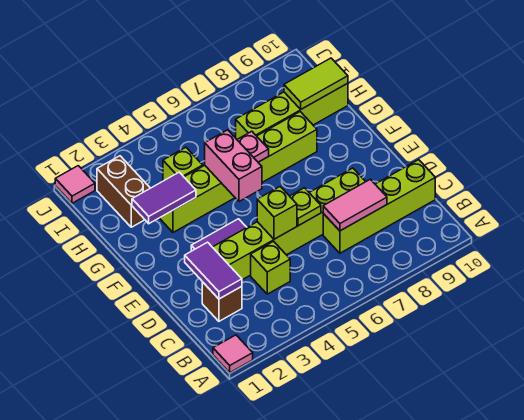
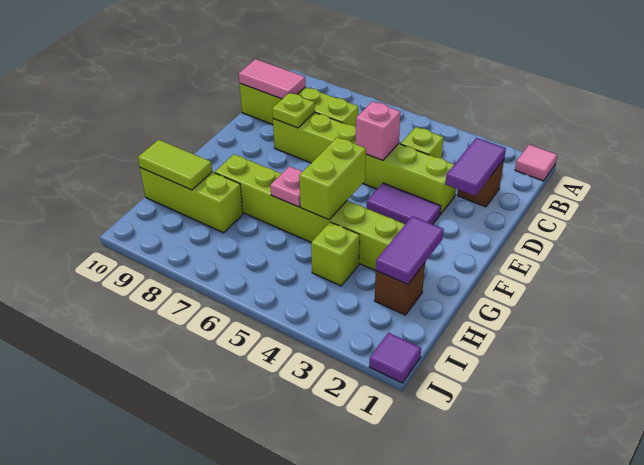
pink tile C7:C8 level 2 -> pink tile C9:C10 level 2
lime brick D5 level 2 -> pink brick D5 level 2
lime plate D6 level 2 -> lime plate D8 level 2
pink brick F5:G5 level 2 -> lime brick F5:G5 level 2
purple tile G2:G3 level 2 -> purple tile G2:H2 level 2
brown brick H2:I2 level 1 -> brown brick H2 level 1
lime brick H7:H10 level 1 -> lime brick H8:H10 level 1
pink tile J1 level 1 -> purple tile J1 level 1

